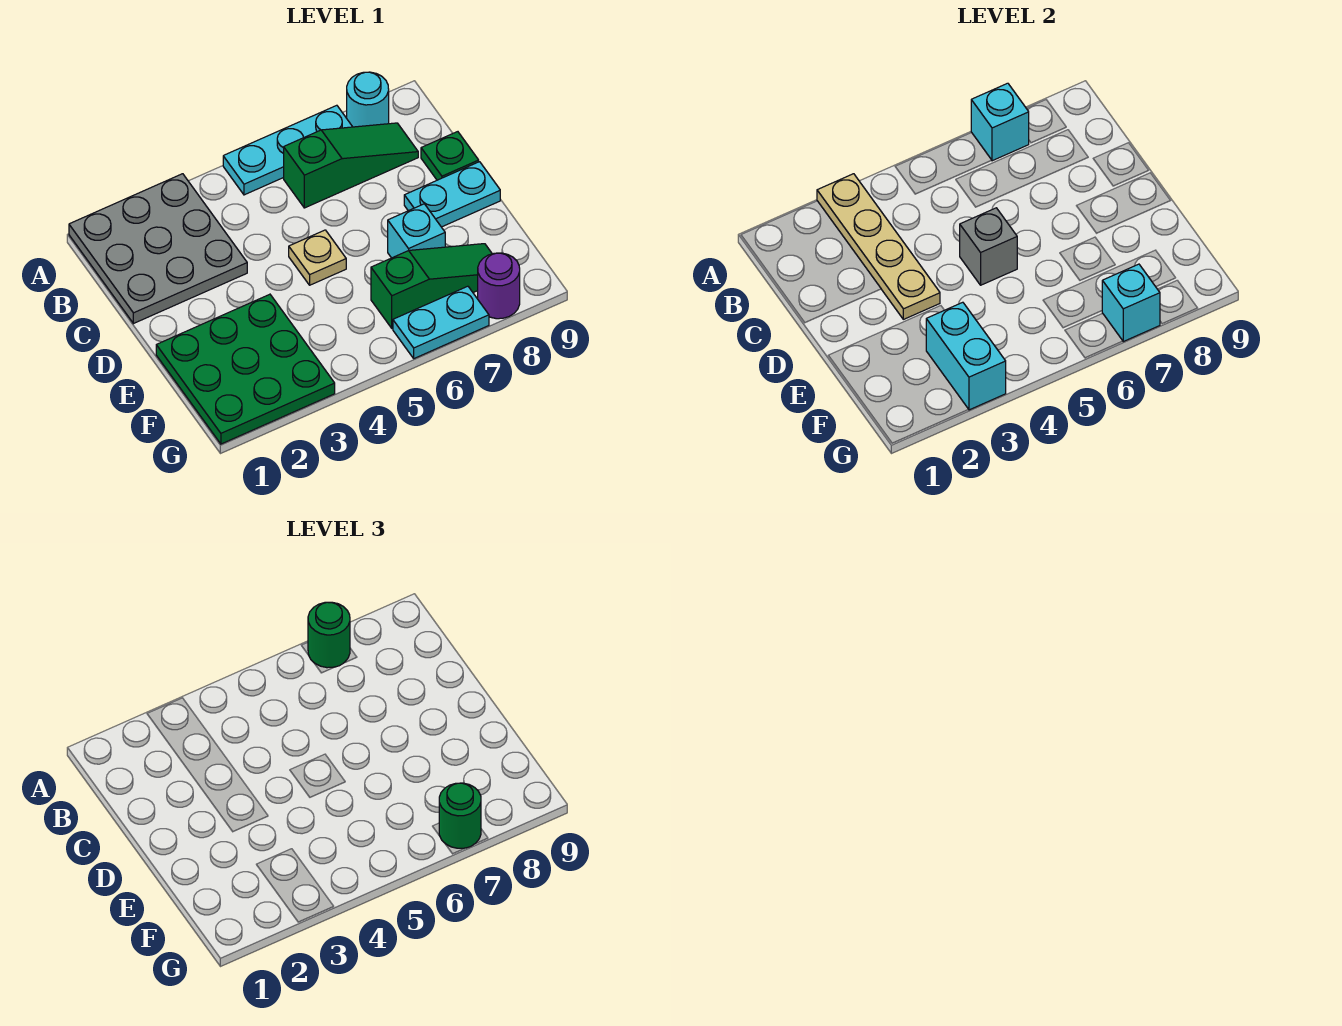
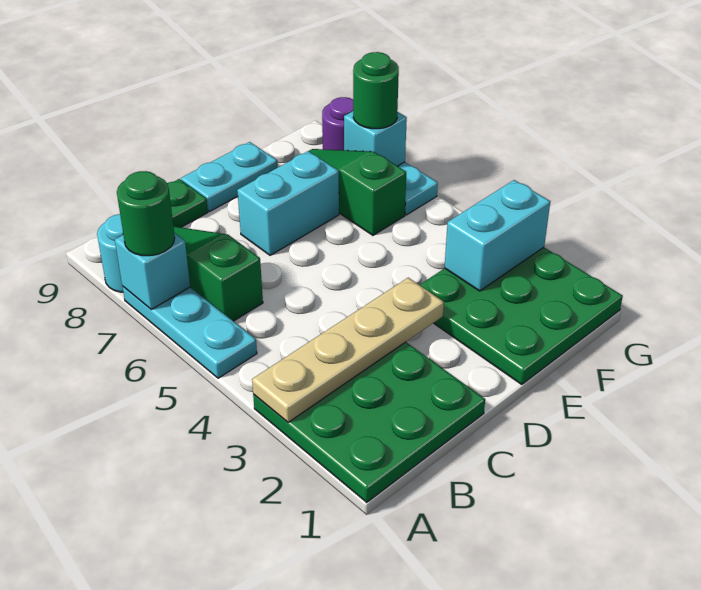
grey plate A1:C3 level 1 -> green plate A1:C3 level 1
tan plate D5 level 1 -> none
grey brick D5 level 2 -> none
cyan plate D8:D9 level 1 -> cyan plate D9:E9 level 1
cyan brick E7 level 1 -> cyan brick D7:E7 level 1

